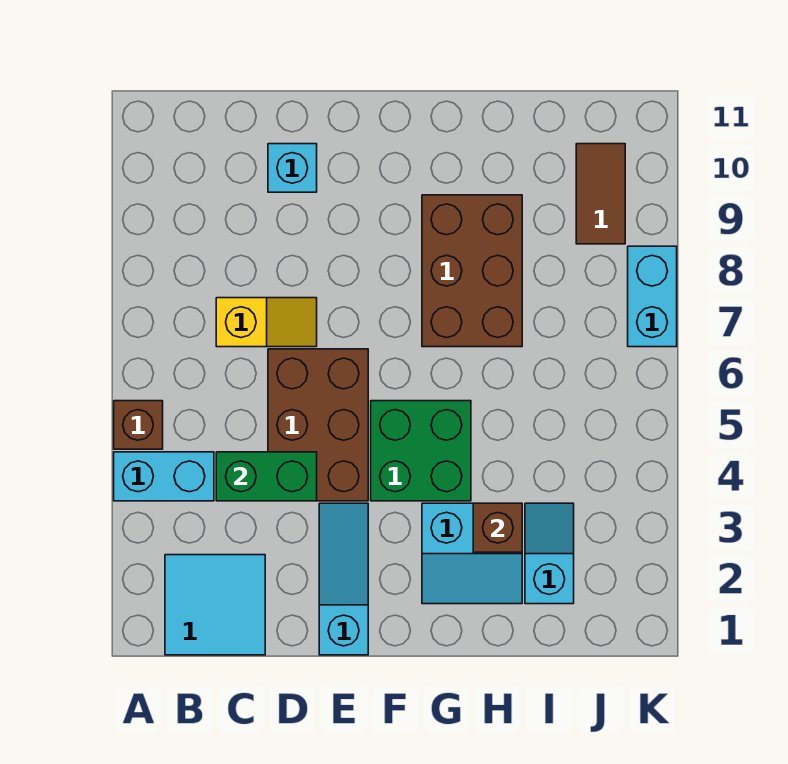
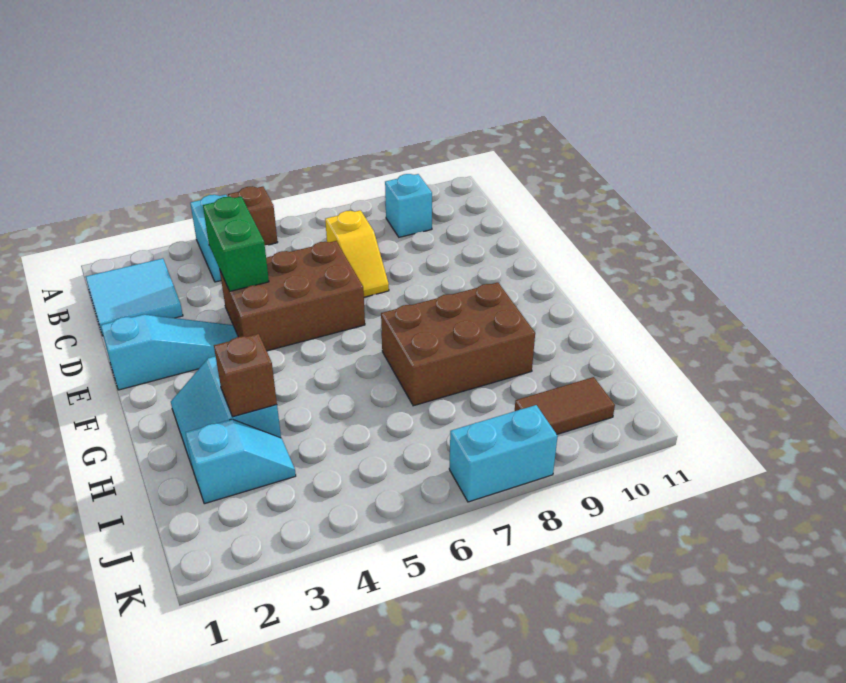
cyan brick D10 level 1 -> cyan brick B9 level 1
green brick F4:G5 level 1 -> none

